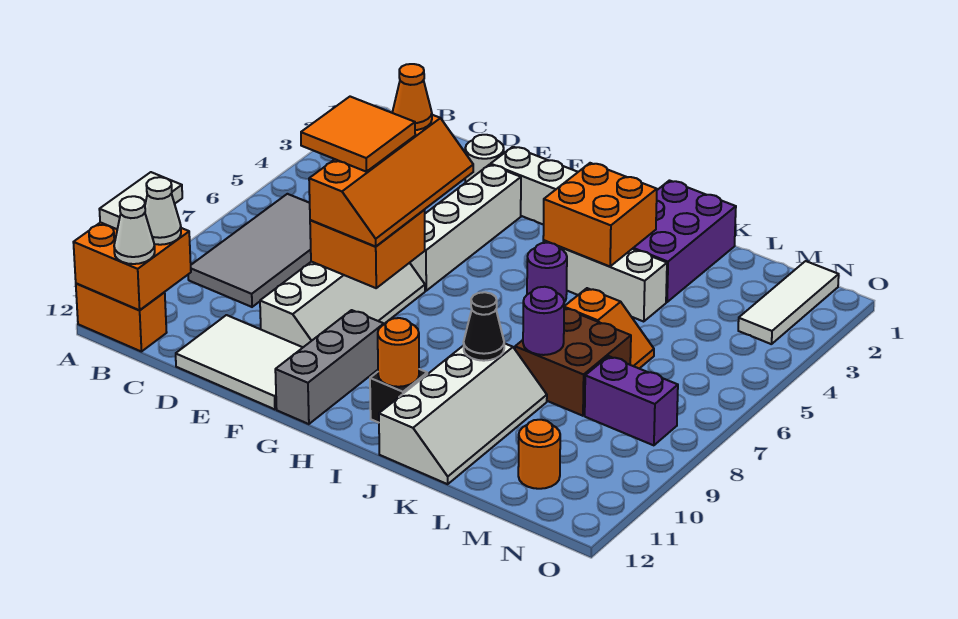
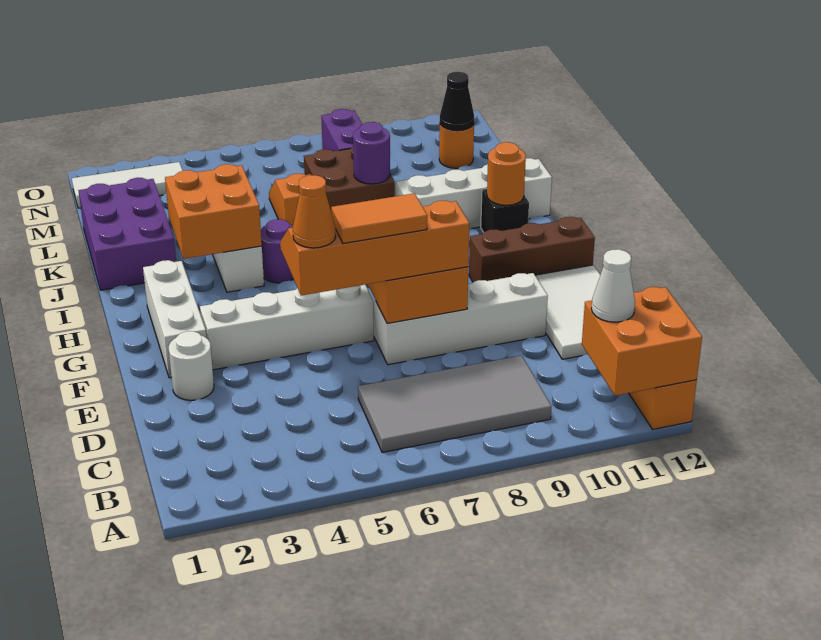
white tile A10:A11 level 3 -> none
white cone B12 level 3 -> none
orange tile D6:E7 level 4 -> orange tile E6:E7 level 4
grey brick G10:G12 level 1 -> brown brick G10:G12 level 1
purple brick J1:K3 level 1 -> purple brick J1:L2 level 1
black cone J9 level 2 -> black cone M11 level 2

